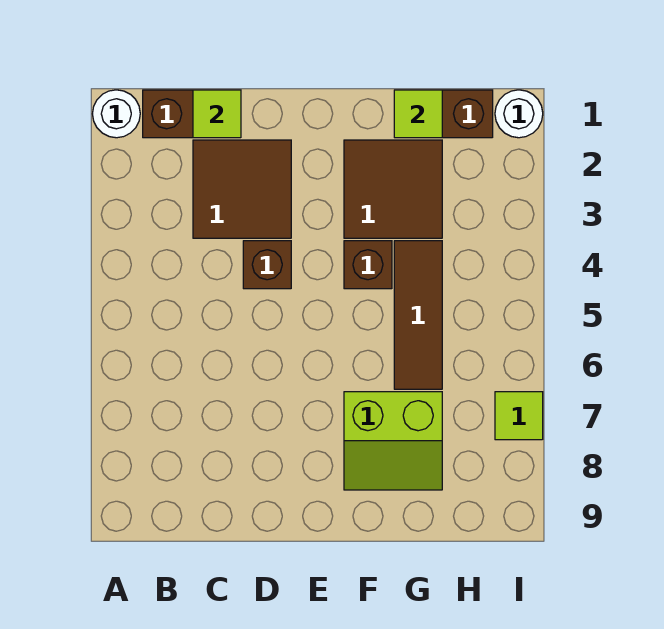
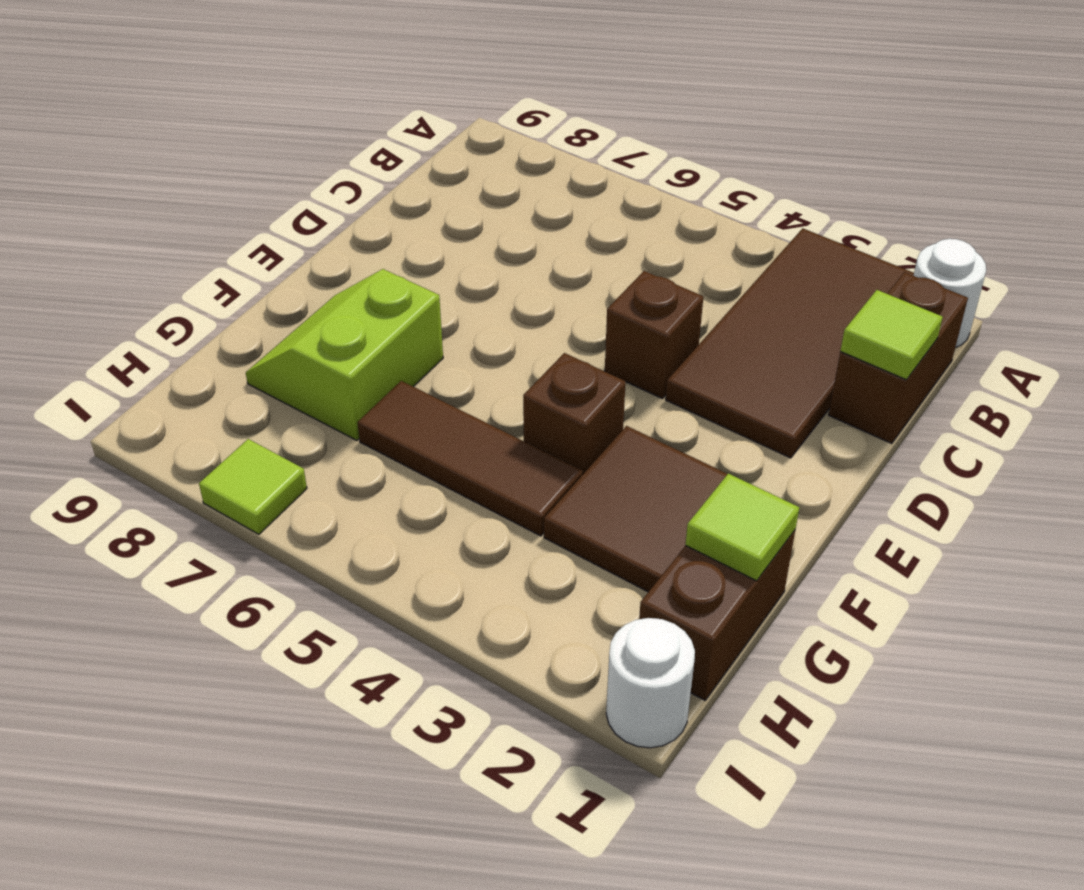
brown tile C2:D3 level 1 -> brown tile A2:D3 level 1

